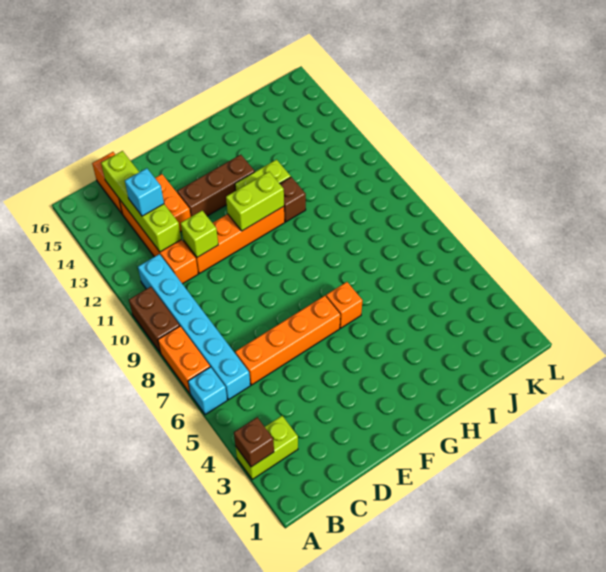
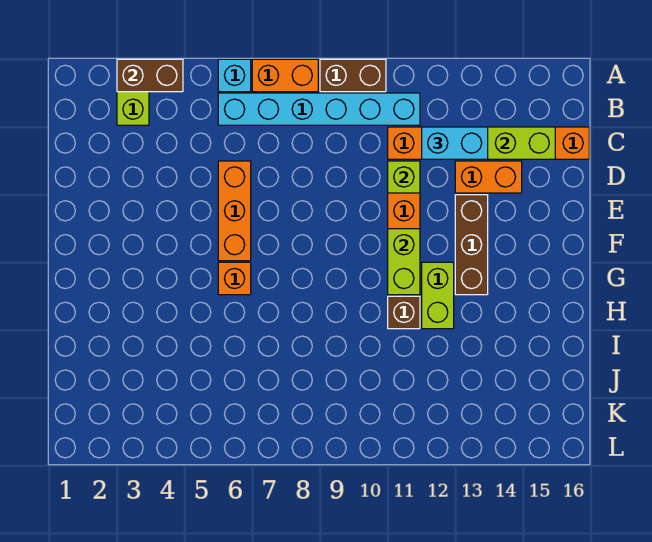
brown brick A3 level 2 -> brown brick A3:A4 level 2
orange brick C6:F6 level 1 -> orange brick D6:F6 level 1
cyan brick C13 level 3 -> cyan brick C12:C13 level 3

